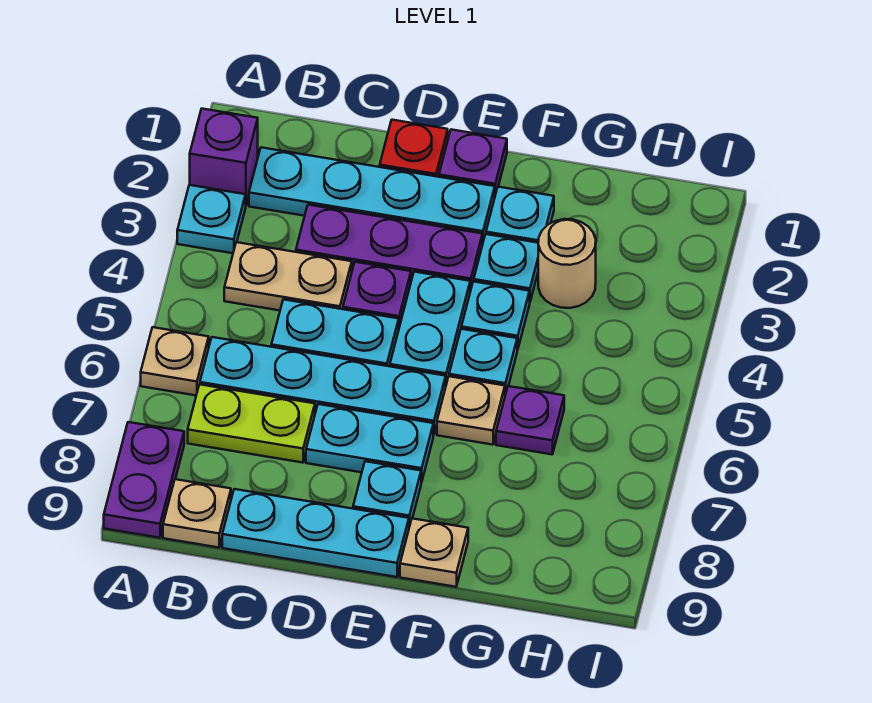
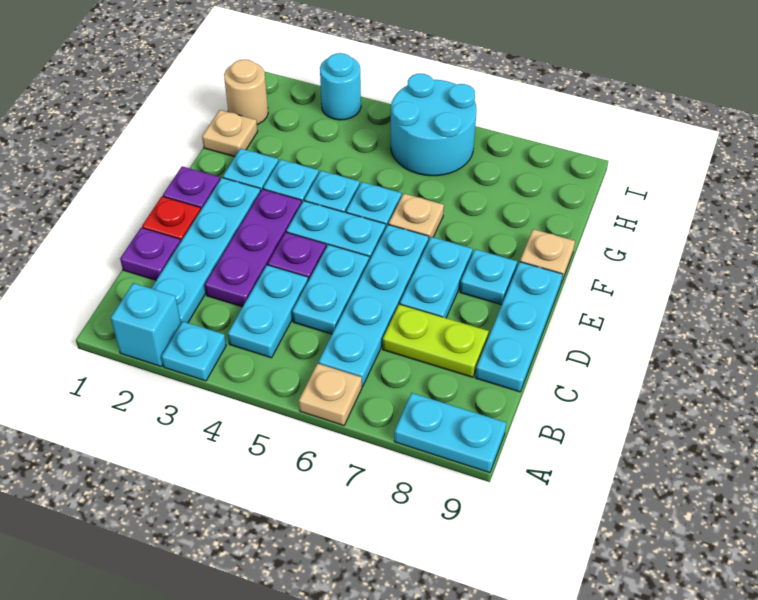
purple brick A2 level 1 -> cyan brick A2 level 1
purple plate A8:A9 level 1 -> cyan plate A8:A9 level 1
tan plate B4:C4 level 1 -> cyan plate B4:C4 level 1
lime plate B7:C7 level 1 -> lime plate C7:C8 level 1
tan plate B9 level 1 -> tan plate G1 level 1
tan round brick G3 level 1 -> tan round brick H1 level 1
purple plate G6 level 1 -> purple plate C1 level 1
none -> cyan round brick H5:I6 level 1
none -> cyan round brick I3 level 1

